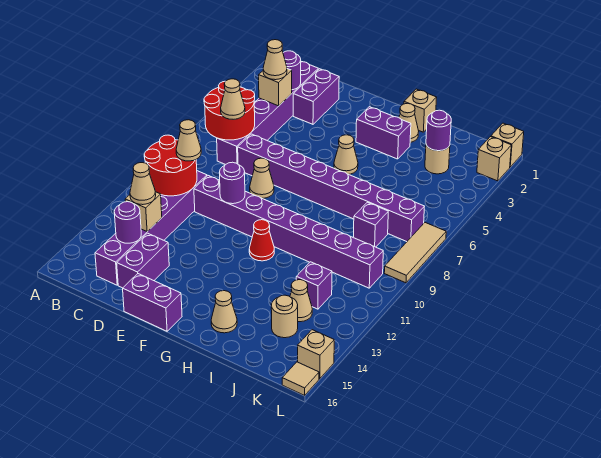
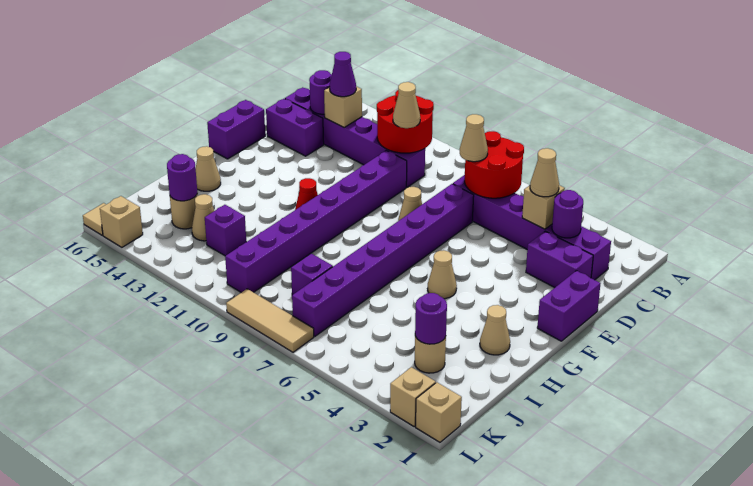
tan cone C13 level 3 -> purple cone C13 level 3
purple round brick E10 level 2 -> purple round brick J14 level 2
purple brick G3:H3 level 1 -> purple brick E1:F1 level 1
tan brick H1 level 1 -> none

